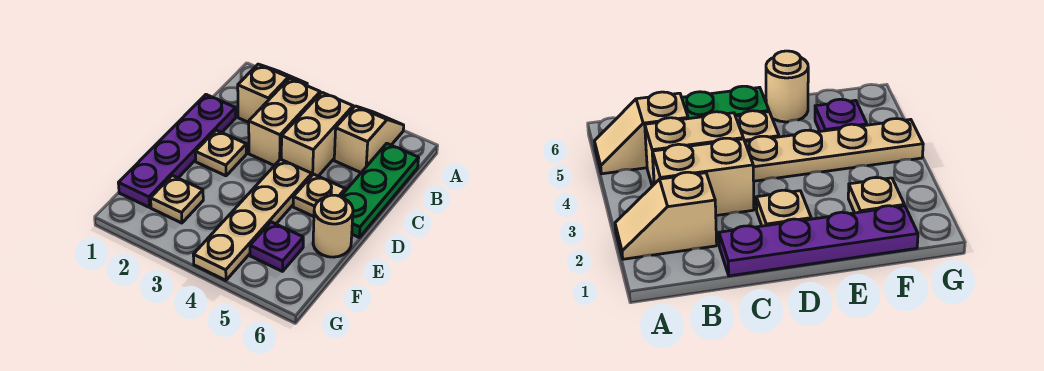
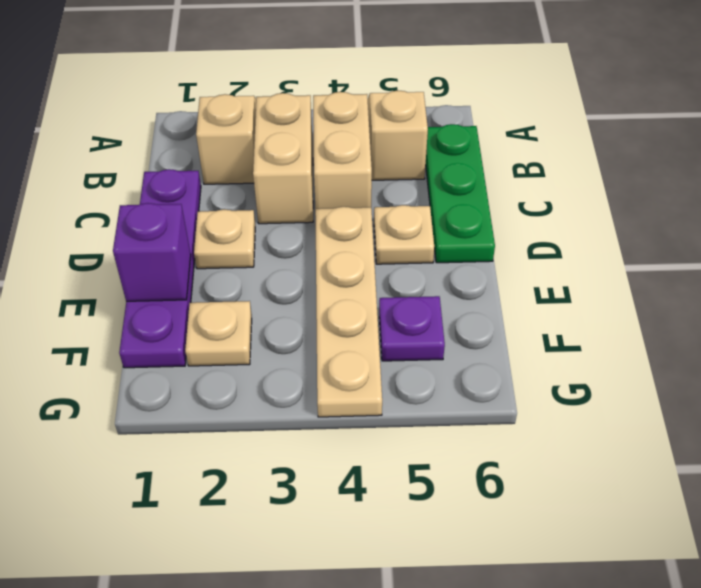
none -> purple brick E1 level 2
tan round brick E6 level 1 -> none

